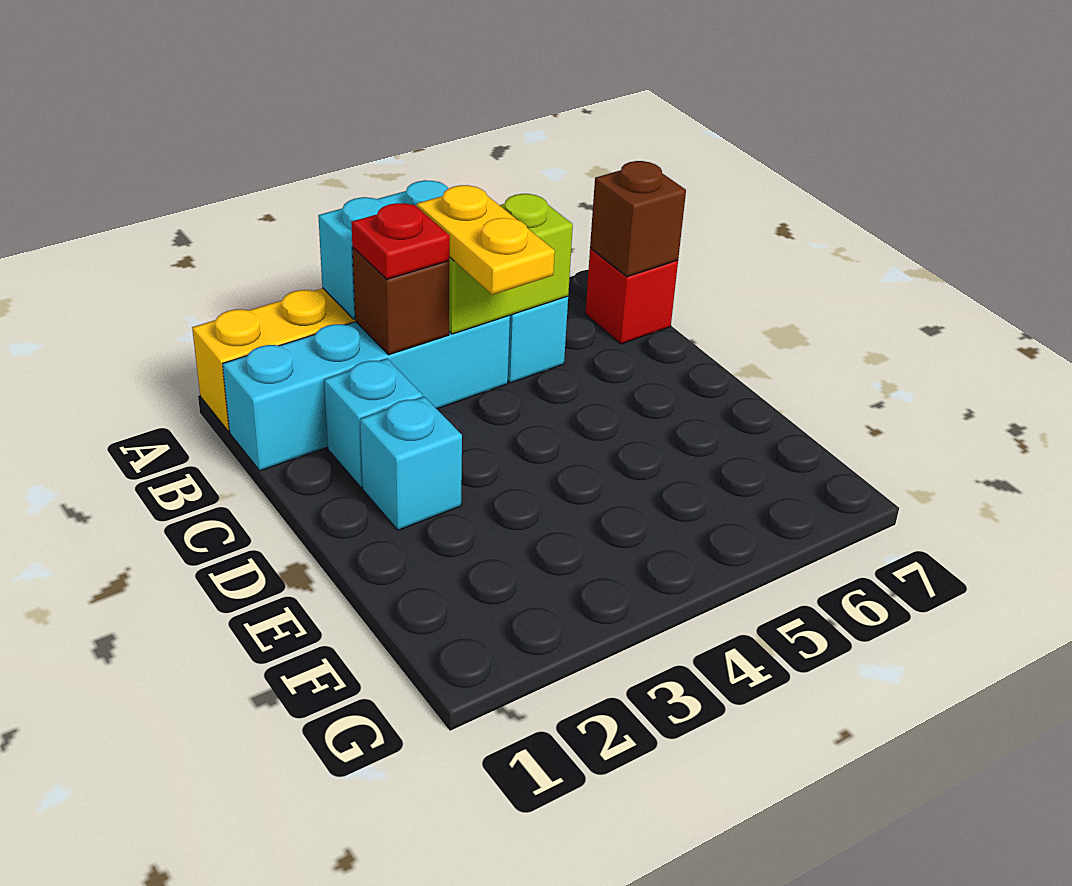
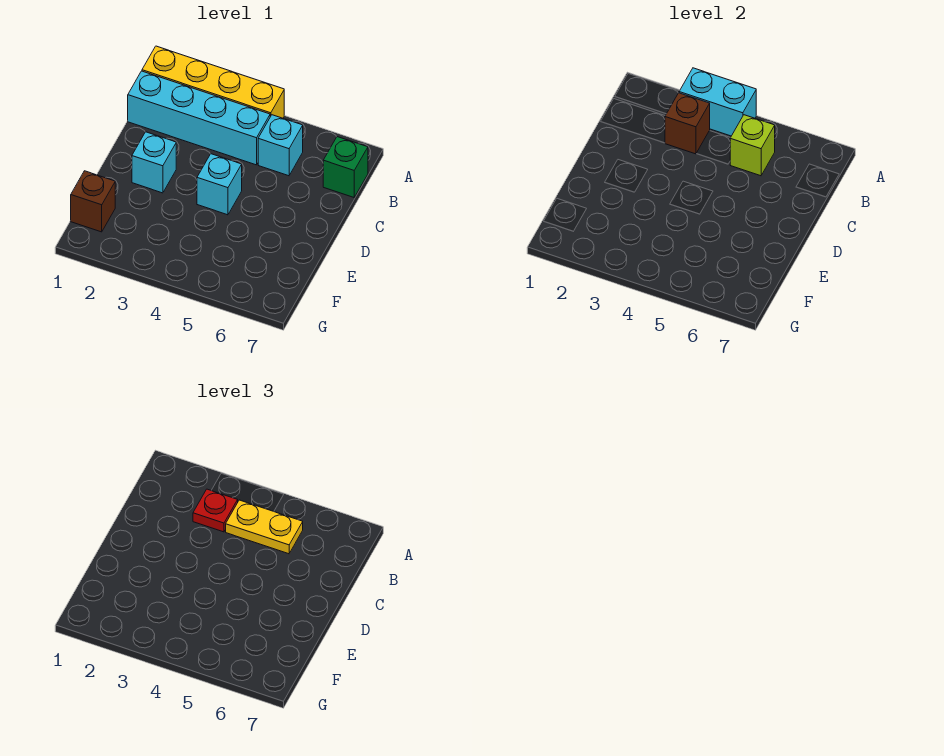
lime brick B4:B5 level 2 -> lime brick B5 level 2
yellow plate B4:C4 level 3 -> yellow plate B4:B5 level 3
red brick B7 level 1 -> green brick B7 level 1
brown brick B7 level 2 -> brown brick F1 level 1
cyan brick C2 level 1 -> cyan brick D4 level 1

